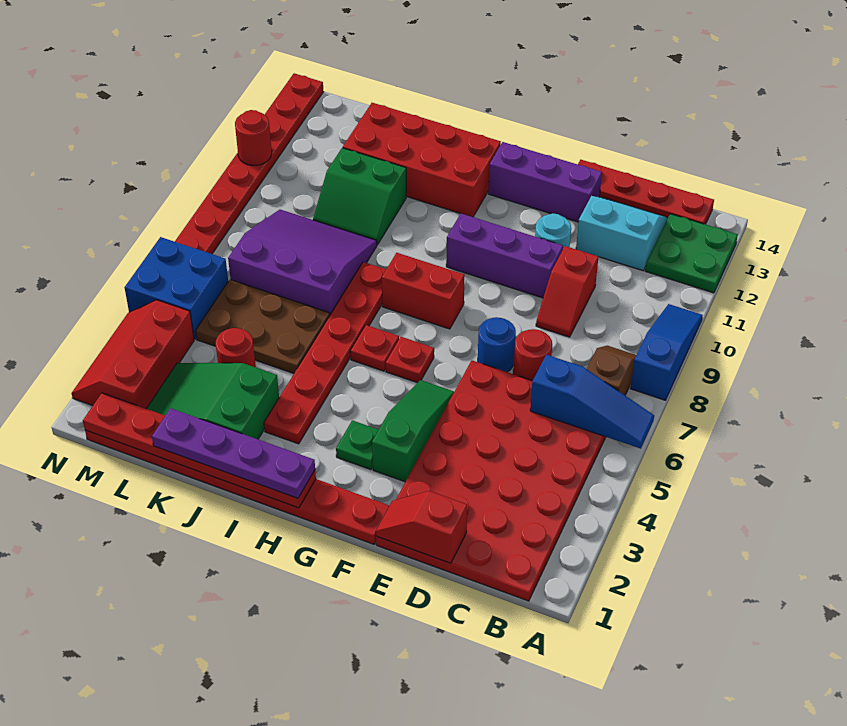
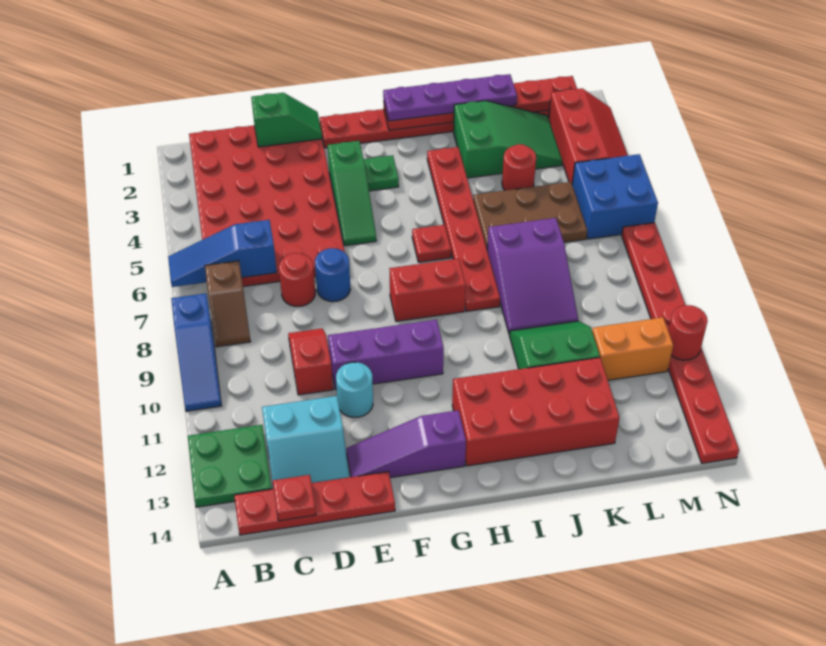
red slope D1:E1 level 2 top D -> green slope D1:E1 level 2 top D
purple brick E13:G13 level 1 -> purple slope E13:G13 level 1 top G
red plate G6 level 1 -> red plate C14 level 2
purple slope J7:L9 level 1 top 7 -> purple slope J7:K9 level 1 top 7
none -> orange brick L11:M11 level 1

